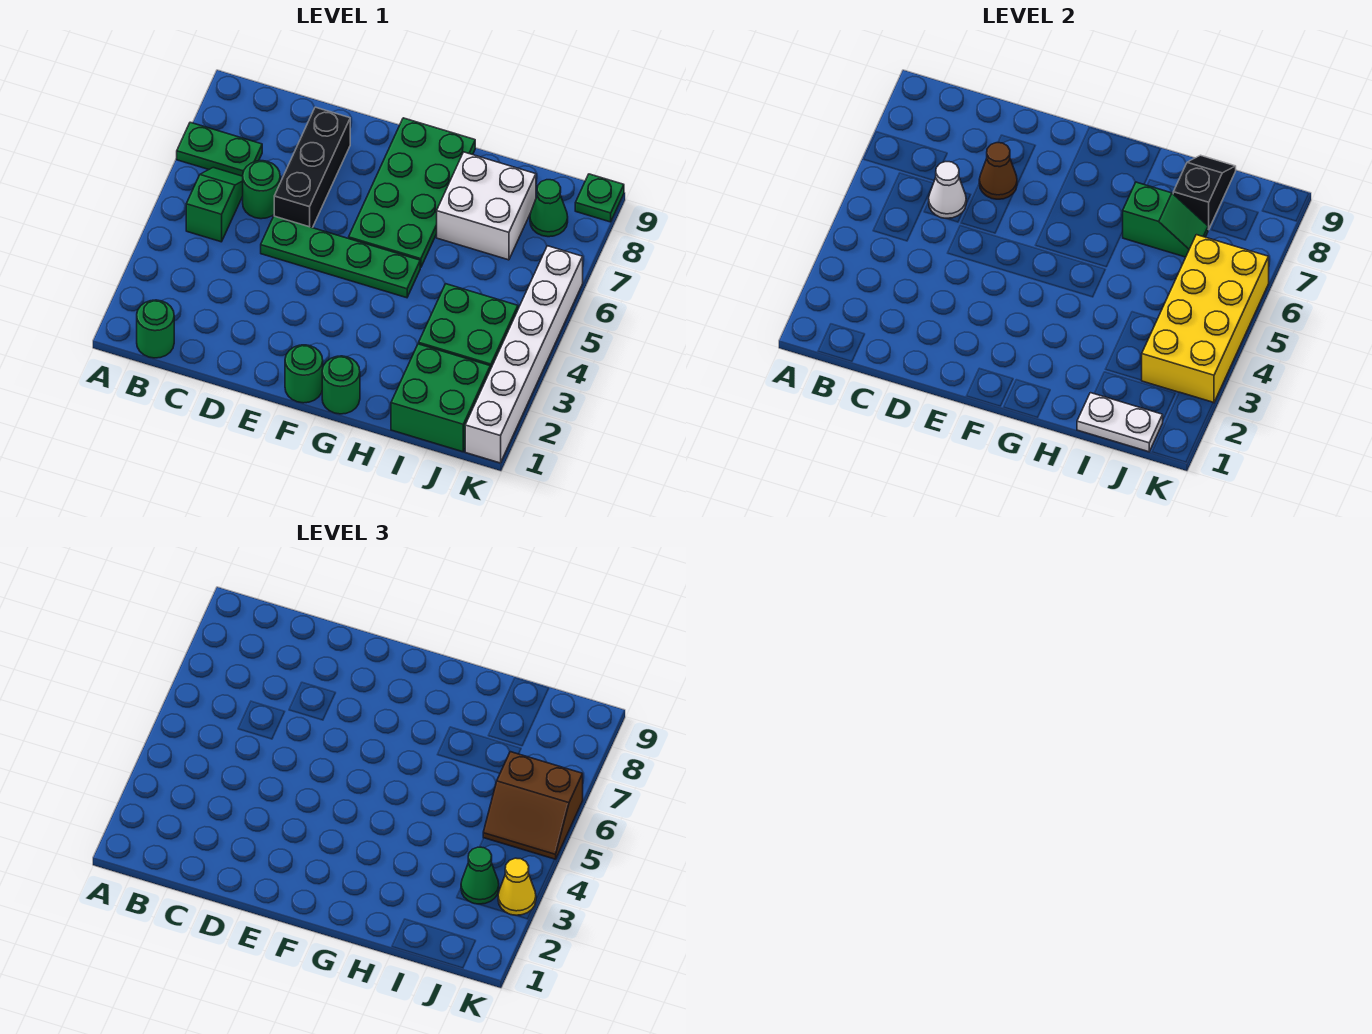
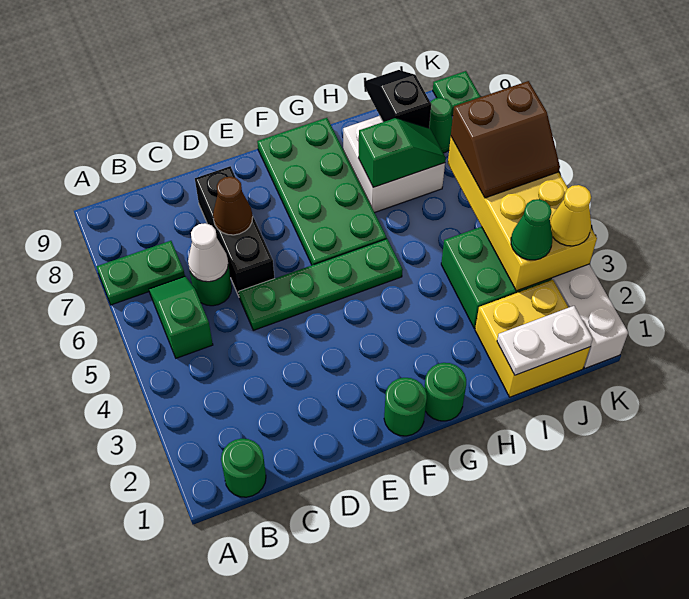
green brick I1:J2 level 1 -> yellow brick I1:J2 level 1

